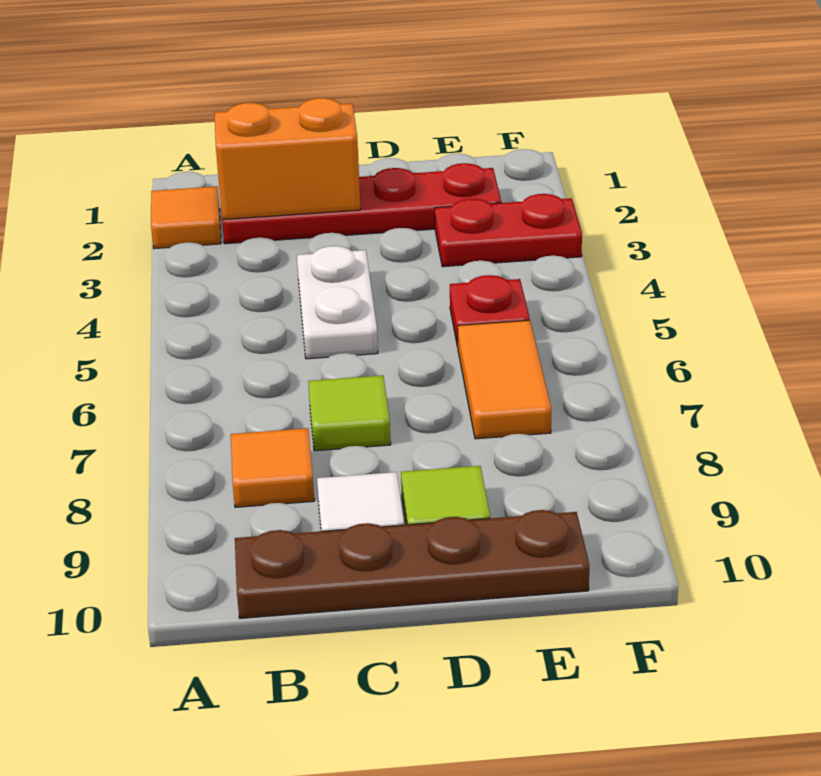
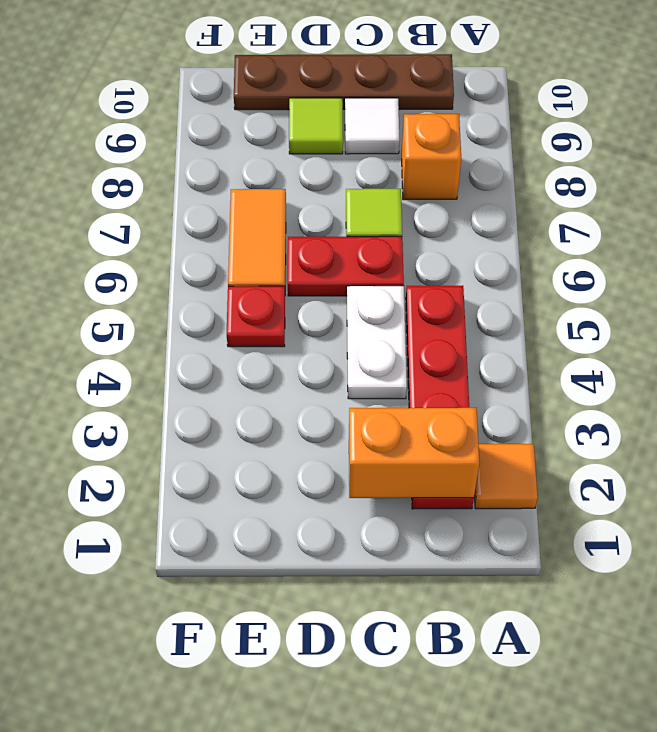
red plate B2:E2 level 1 -> red plate B2:B5 level 1
orange tile B8 level 1 -> orange brick B8 level 1
red plate E3:F3 level 1 -> red plate C6:D6 level 1

